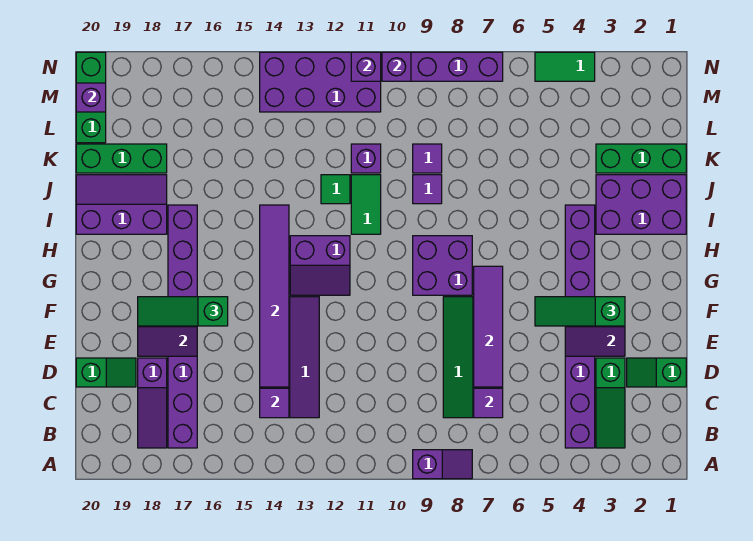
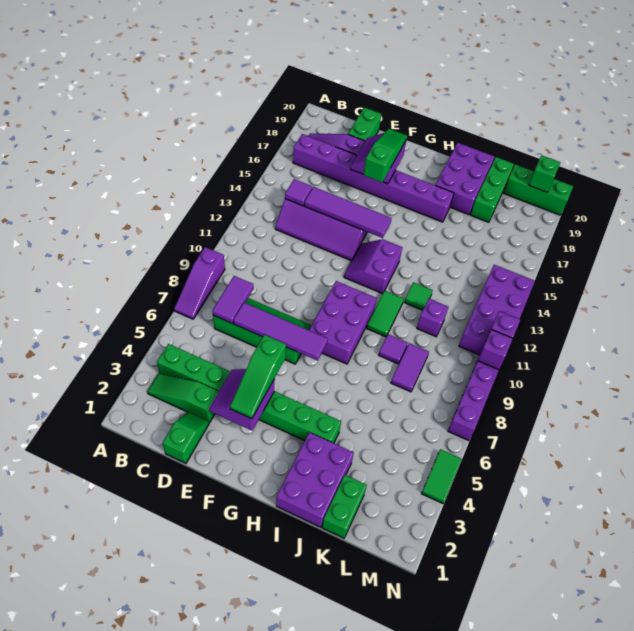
purple slope A8:A9 level 1 top 9 -> purple slope A7:A9 level 1 top 9
purple brick B4:I4 level 1 -> green brick B4:I4 level 1
purple tile C7 level 2 -> purple tile C7:C8 level 2
purple tile D14:I14 level 2 -> purple tile D14:G14 level 2
green slope D19:D20 level 1 top 20 -> green brick D19:D20 level 1
green slope F3:F5 level 3 top 3 -> green slope F3:F5 level 3 top 5
purple brick G8:H9 level 1 -> purple brick G8:H10 level 1
green tile I11:J11 level 1 -> green tile I10:I11 level 1
purple slope I18:J20 level 1 top I -> purple brick I18:J20 level 1
green brick K1:K3 level 1 -> green brick K1:K2 level 1
purple tile K9 level 1 -> purple tile K8:K9 level 1
purple brick M20 level 2 -> green brick M20 level 2

